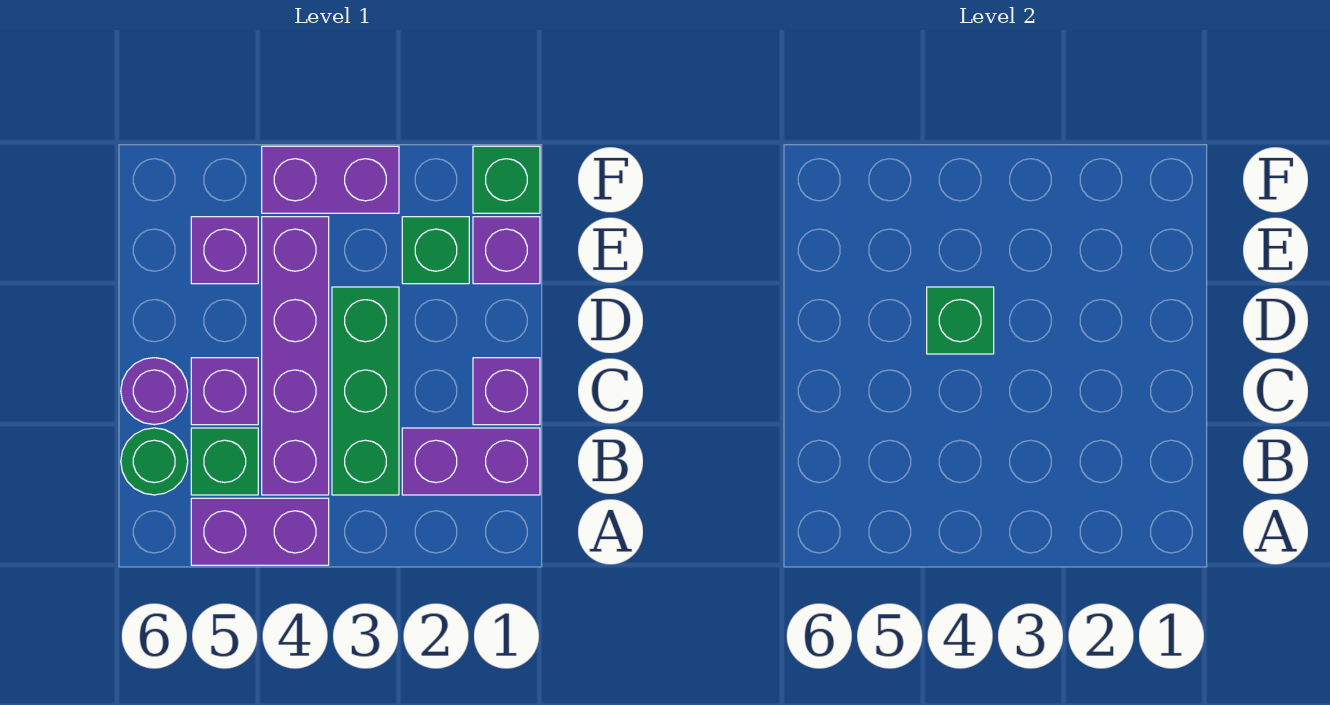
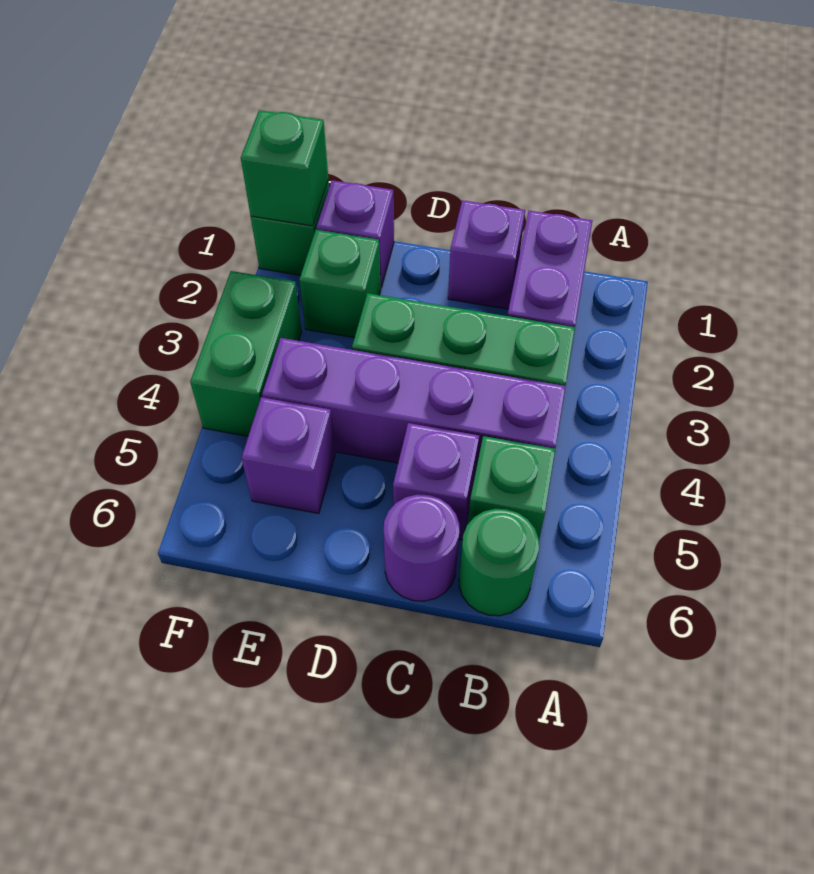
purple brick A4:A5 level 1 -> none
green brick D4 level 2 -> green brick F1 level 2
purple brick F3:F4 level 1 -> green brick F3:F4 level 1

